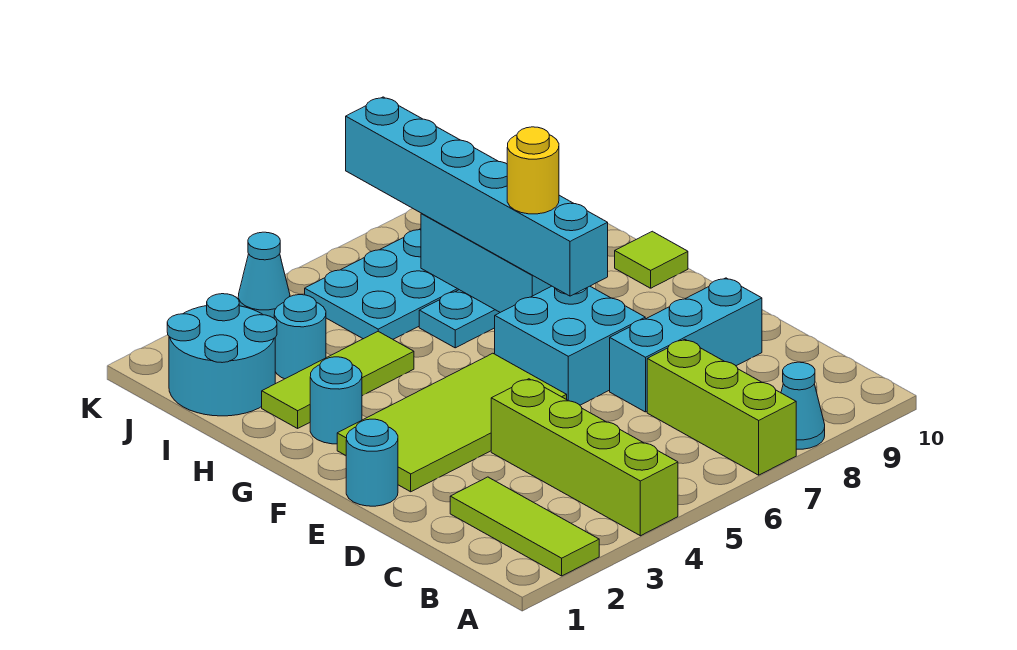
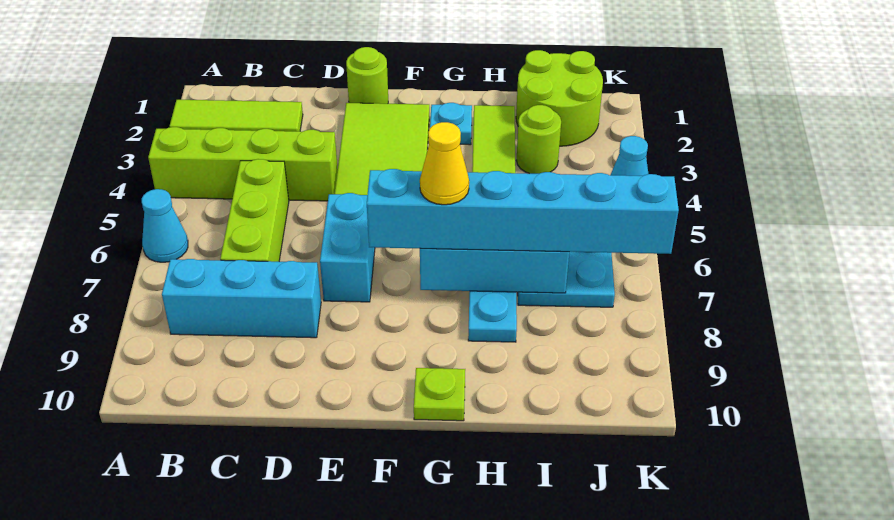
lime brick A7:C7 level 1 -> lime brick C5:C7 level 1
cyan cone A8 level 1 -> cyan cone A6 level 1
cyan brick D7:D9 level 1 -> cyan brick B8:D8 level 1
cyan round brick E1 level 1 -> lime round brick E1 level 1
cyan brick E6:F7 level 1 -> cyan brick E6:E7 level 1
cyan round brick G2 level 1 -> cyan plate G2 level 1
yellow round brick G7 level 4 -> yellow cone G7 level 4
lime tile G10 level 1 -> lime plate G10 level 1
cyan round brick I1:J2 level 1 -> lime round brick I1:J2 level 1
cyan round brick I3 level 1 -> lime round brick I3 level 1

